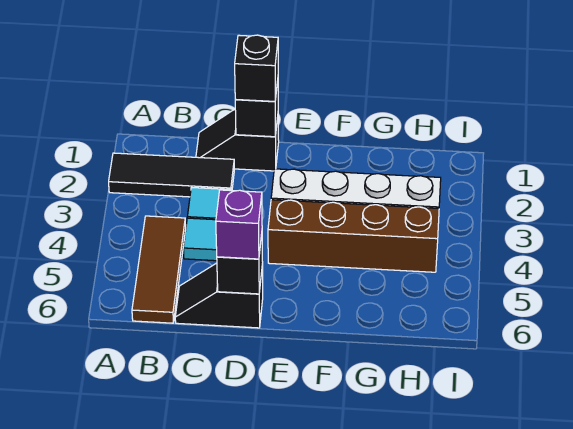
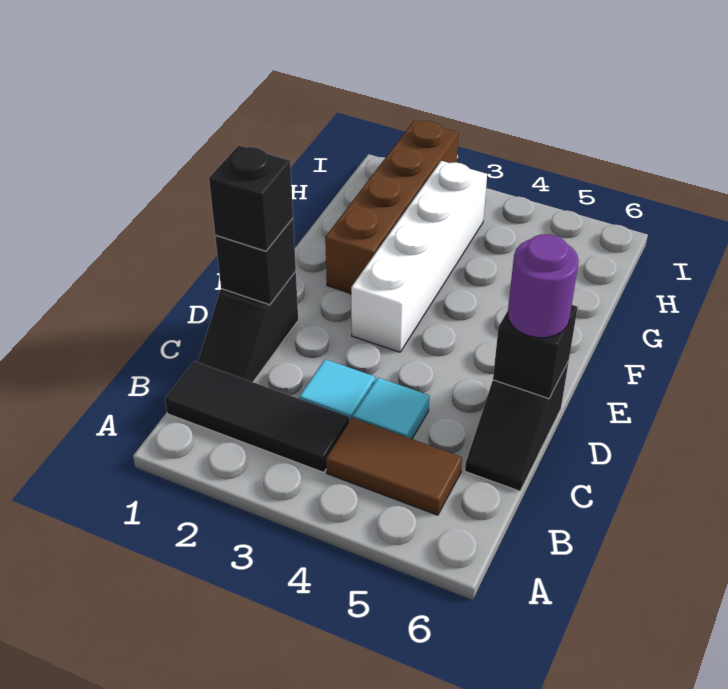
black tile A2:C2 level 1 -> black tile B1:B3 level 1
brown tile B4:B6 level 1 -> brown tile B4:B5 level 1
purple brick D6 level 3 -> purple round brick D6 level 3
brown brick E4:H4 level 1 -> brown brick F2:I2 level 1

